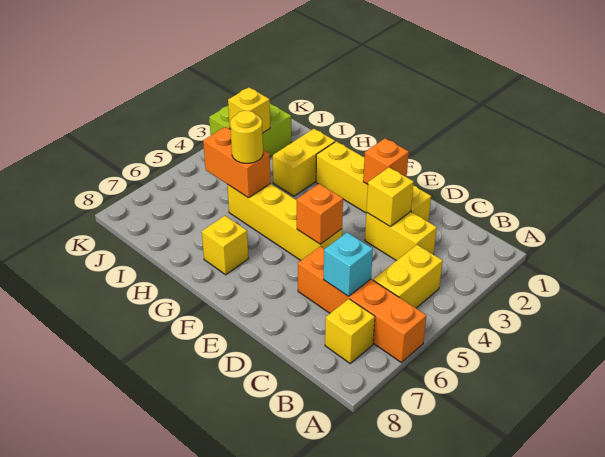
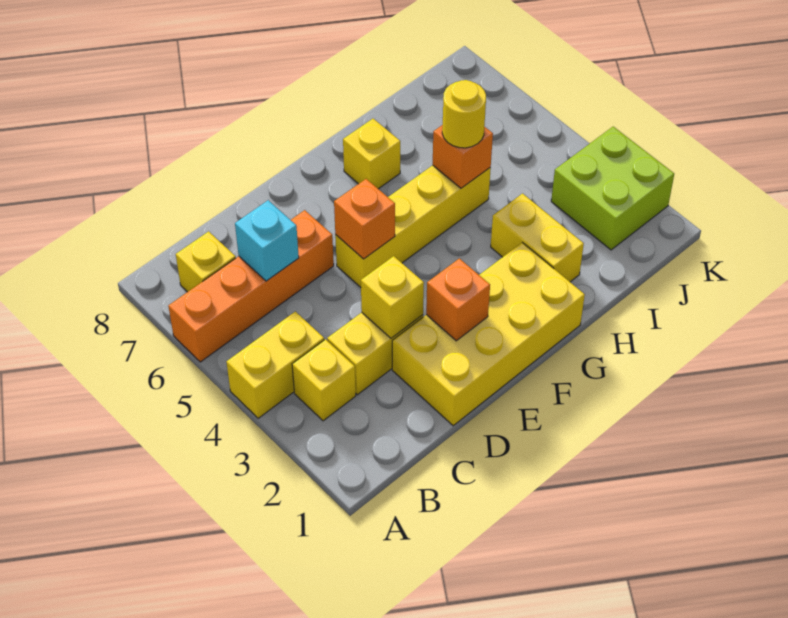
yellow brick B4:B5 level 1 -> yellow brick A4:B4 level 1
yellow brick D2:G2 level 1 -> yellow brick D1:G2 level 1
orange brick H5:I5 level 2 -> orange brick H5 level 2
yellow brick J3 level 2 -> yellow brick B3 level 1

